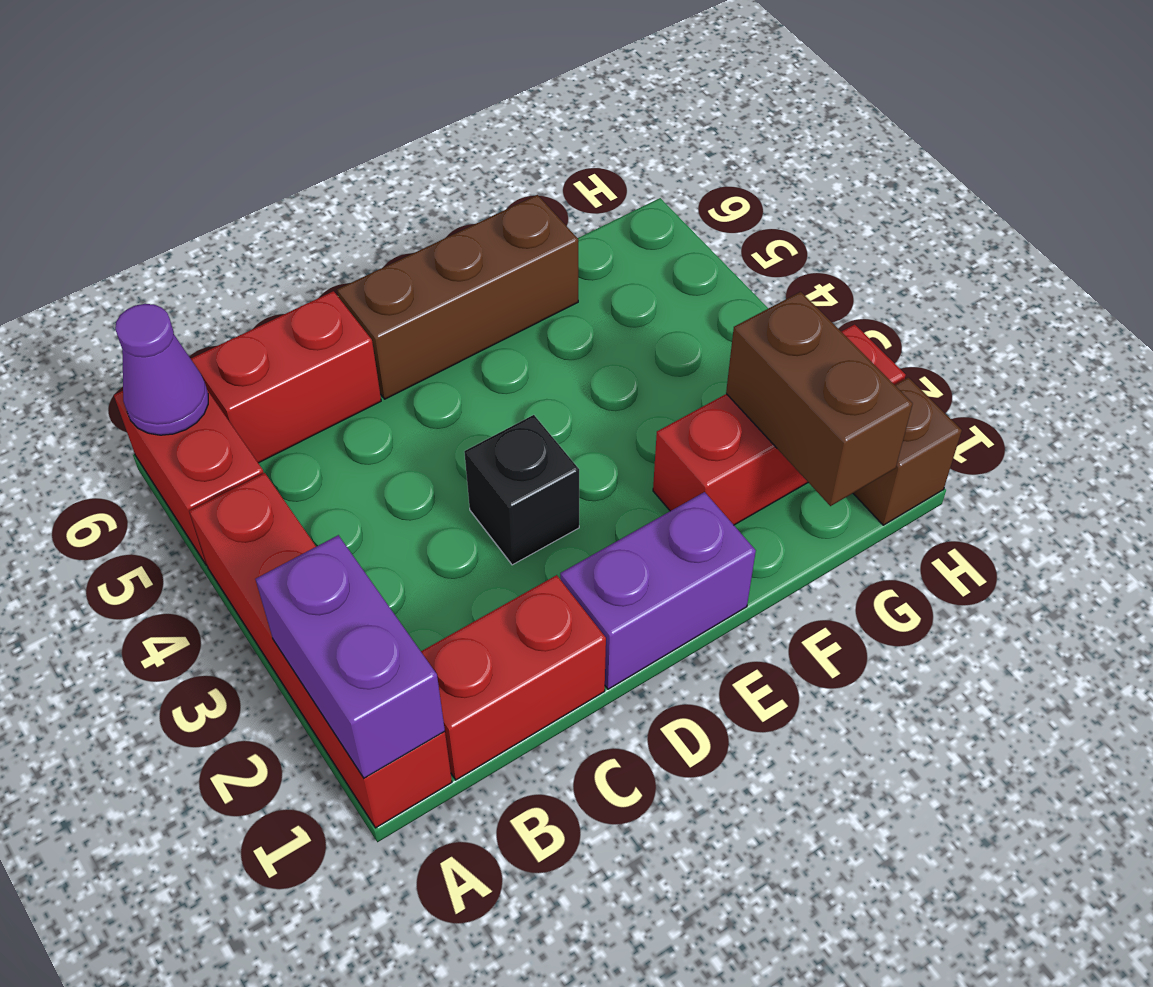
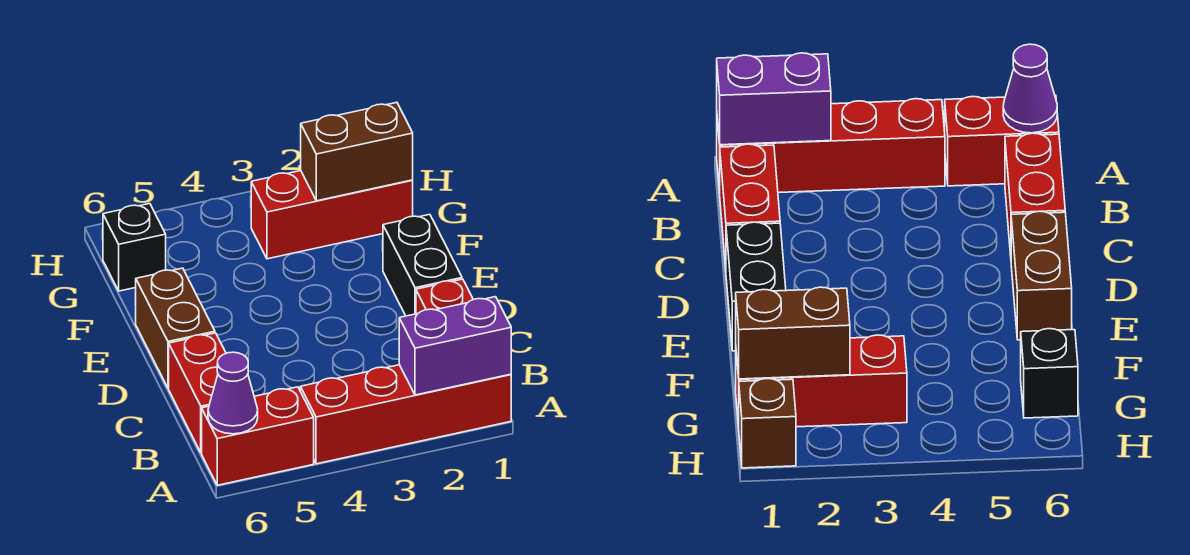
purple brick D1:E1 level 1 -> black brick D1:E1 level 1
black brick D3 level 1 -> black brick G6 level 1
brown brick D6:F6 level 1 -> brown brick D6:E6 level 1
red brick F2:H2 level 1 -> red brick G1:G3 level 1

